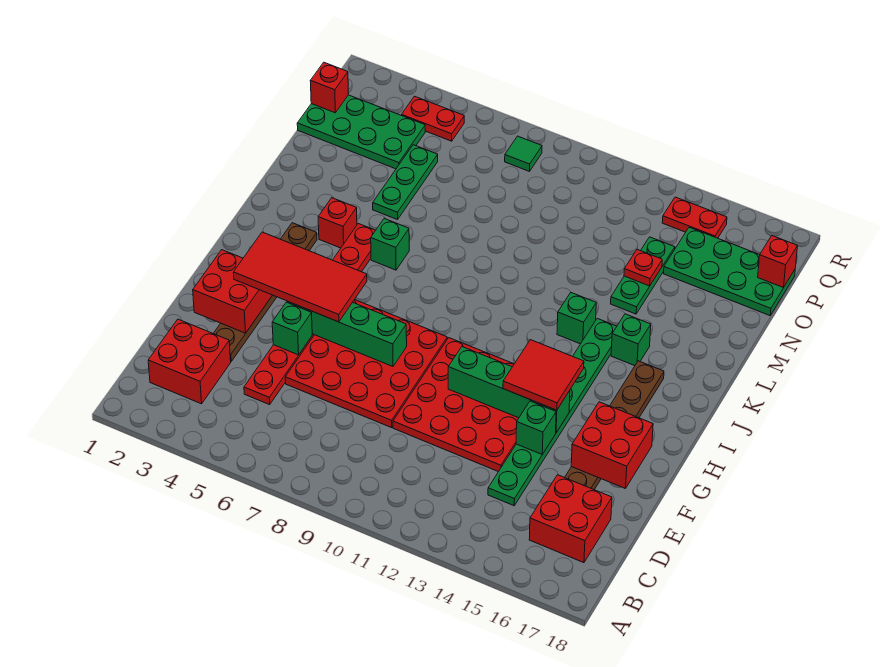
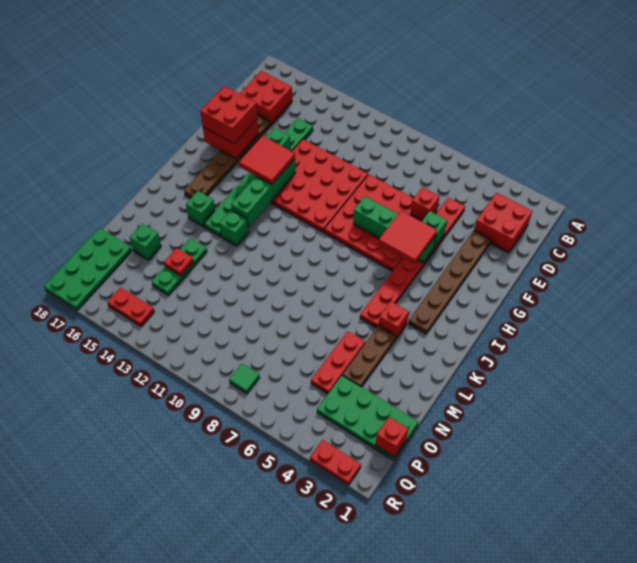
red brick F2:G3 level 2 -> red brick F16:G17 level 3
red tile G3:H6 level 3 -> red tile G5:H6 level 3
green brick G11:G14 level 2 -> green brick G13:J13 level 2
green brick K6 level 1 -> green brick N16 level 1
none -> brown plate L4:N4 level 1
green plate M5:O5 level 1 -> red plate M5:O5 level 1
green plate O15:P18 level 1 -> green plate O17:R18 level 1
red brick P18 level 2 -> red brick E6 level 2
red plate Q4:Q5 level 1 -> red plate R2:R3 level 1

